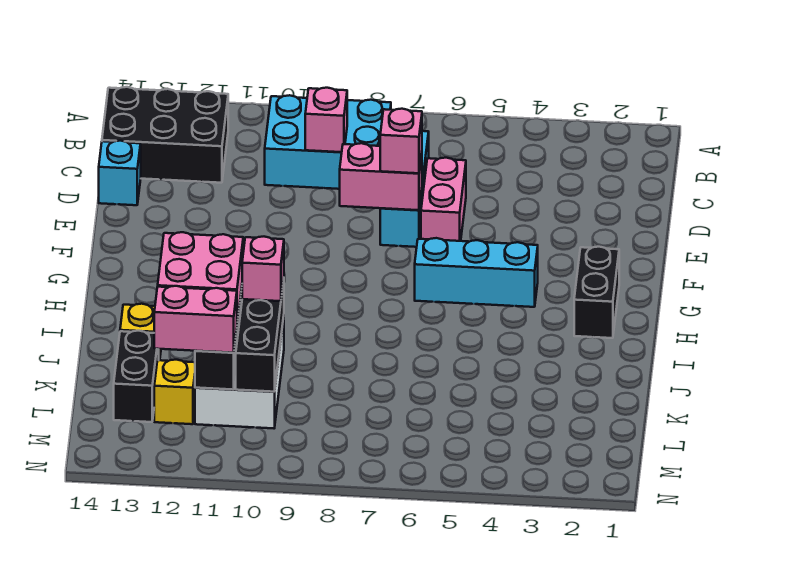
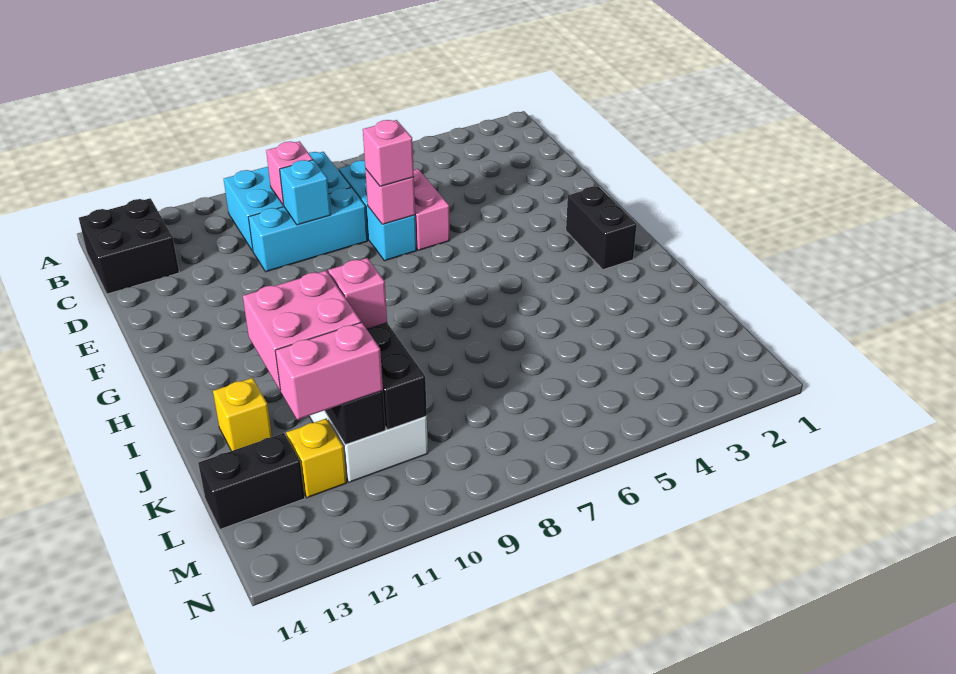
black brick B12:C14 level 1 -> black brick B13:C14 level 1
cyan brick D14 level 1 -> cyan brick D9 level 2
pink brick E7:E8 level 2 -> pink brick E7 level 2
cyan brick G4:G6 level 1 -> cyan brick D8:D10 level 1
black brick K13:L13 level 1 -> black brick L13:L14 level 1

